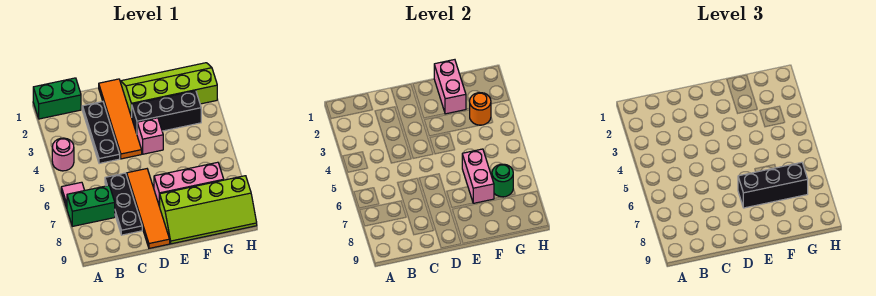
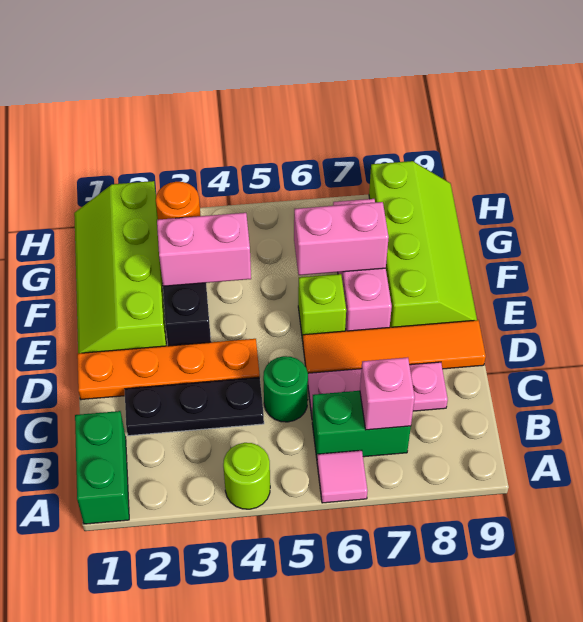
pink round brick A4 level 1 -> lime round brick A4 level 1
green brick A7:B7 level 1 -> green brick B6:B7 level 1
black plate C6:C8 level 1 -> pink plate C6:C8 level 1
orange tile D1:D4 level 1 -> orange plate D1:D4 level 1
pink brick E4 level 1 -> pink brick B7 level 2
none -> lime brick E6 level 1
black brick E7:G7 level 3 -> none
pink brick F1:F2 level 2 -> pink brick F3:F4 level 2
green round brick G7 level 2 -> green round brick C5 level 1

